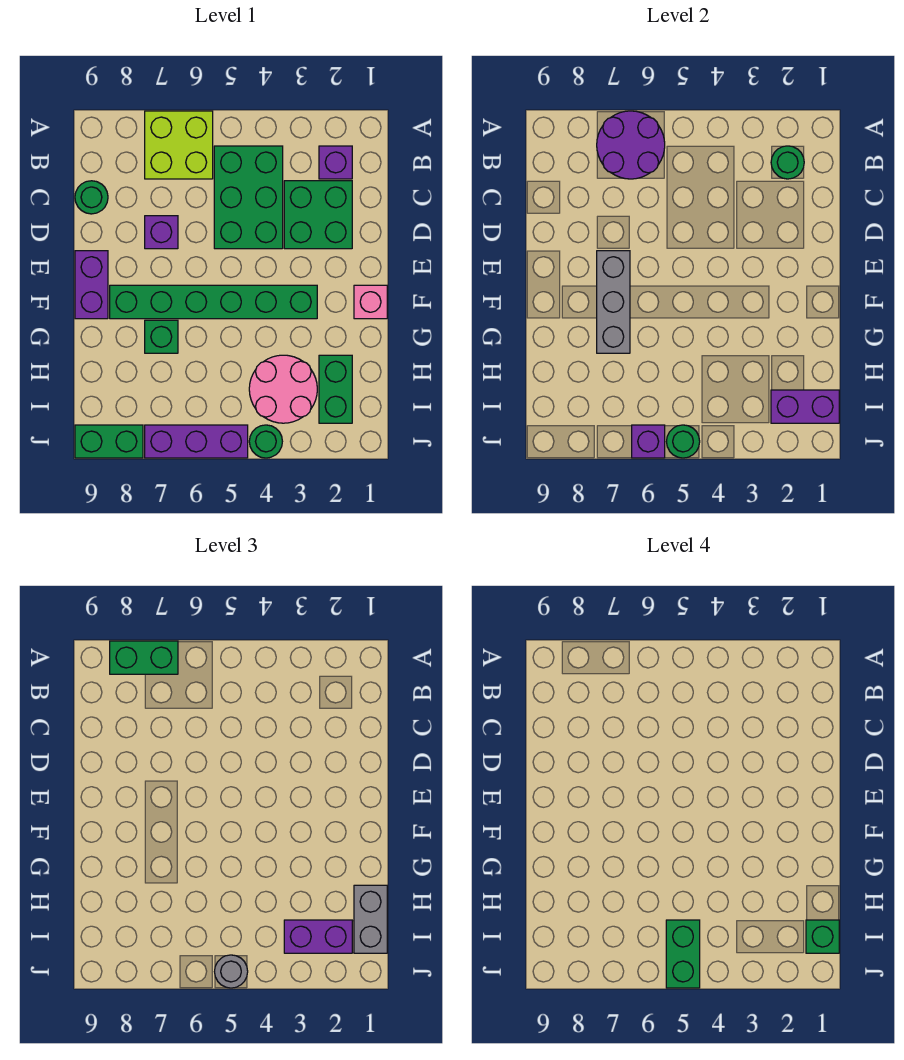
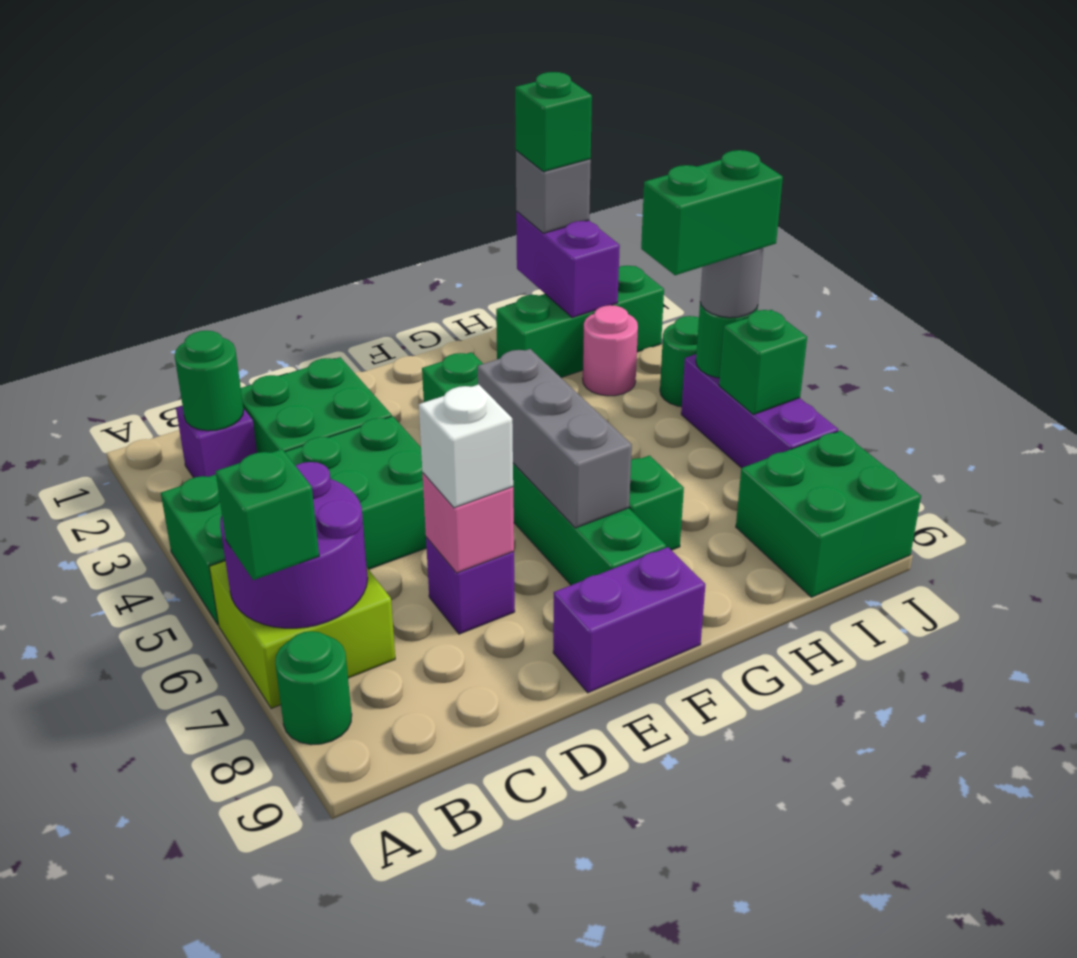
green brick A7:A8 level 3 -> green brick A7 level 3
green brick B4:D5 level 1 -> green brick A4:D5 level 1
green round brick C9 level 1 -> green round brick A8 level 1
none -> white brick D7 level 3
grey brick E7:G7 level 2 -> grey brick F5:F7 level 2
pink brick F1 level 1 -> pink brick D7 level 2
grey brick H1:I1 level 3 -> grey brick I1 level 3
green brick H2:I2 level 1 -> green brick H2:J2 level 1
pink round brick H3:I4 level 1 -> pink round brick I3 level 1
purple brick I2:I3 level 3 -> none
purple brick J6 level 2 -> green brick J6 level 2
green brick J8:J9 level 1 -> green brick I8:J9 level 1

